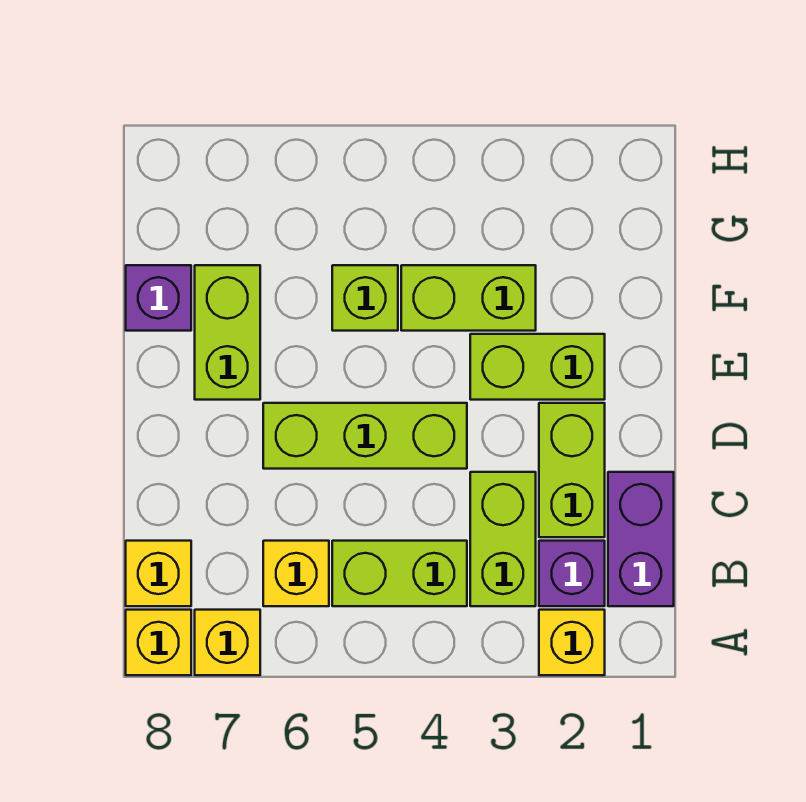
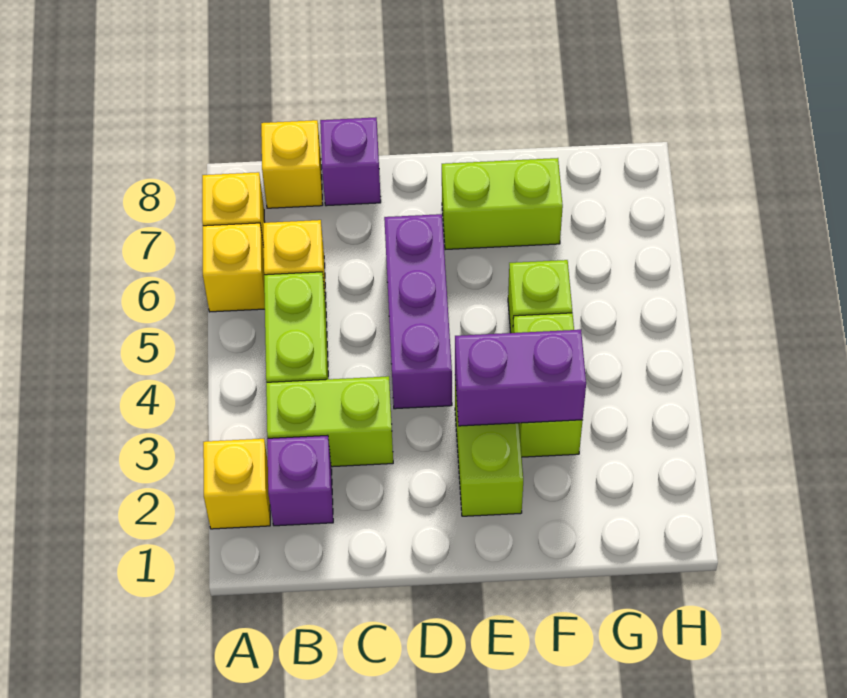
yellow brick A8 level 1 -> yellow brick A6 level 1
purple brick B1:C1 level 1 -> purple brick E3:F3 level 2
lime brick C2:D2 level 1 -> none
lime brick D4:D6 level 1 -> purple brick D4:D6 level 1
purple brick F8 level 1 -> purple brick C8 level 1

